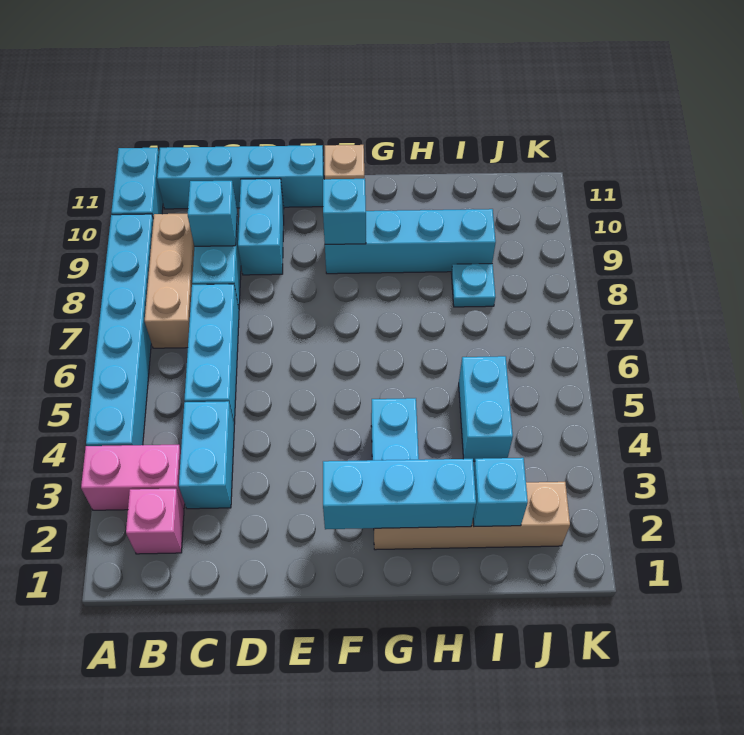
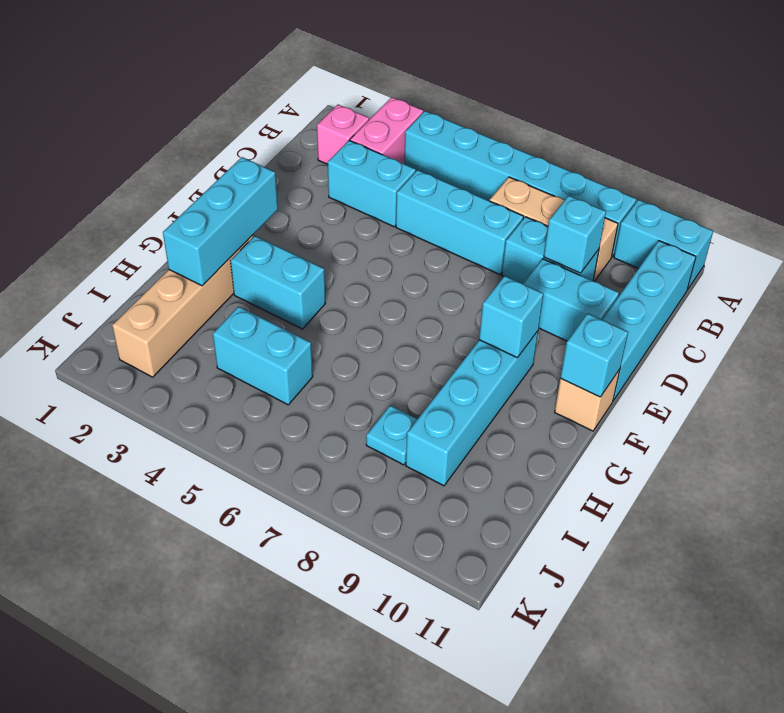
cyan brick I2 level 2 -> cyan brick F11 level 2

